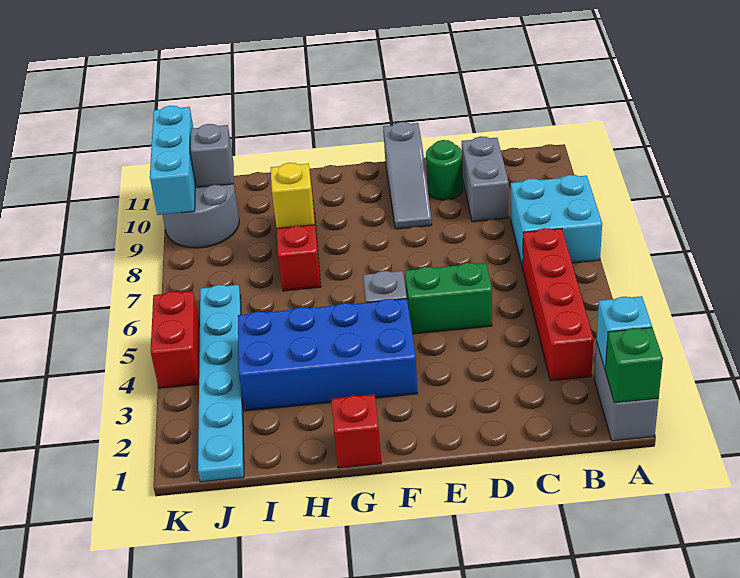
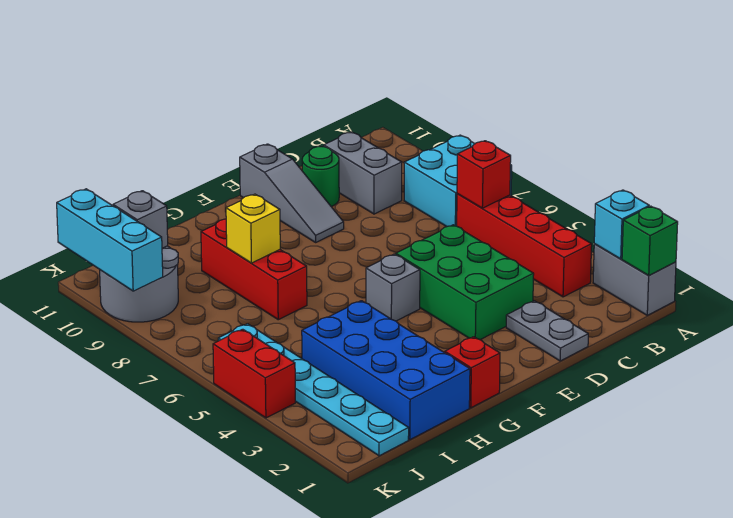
none -> red brick B6 level 2
none -> grey plate D1:D2 level 1
green brick D5:E5 level 1 -> green brick D3:E5 level 1
blue brick F3:I4 level 1 -> blue brick H1:I4 level 1

